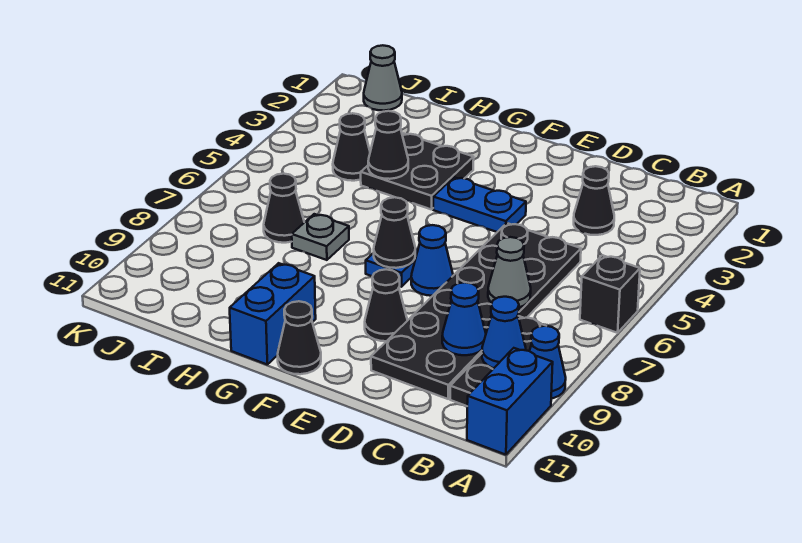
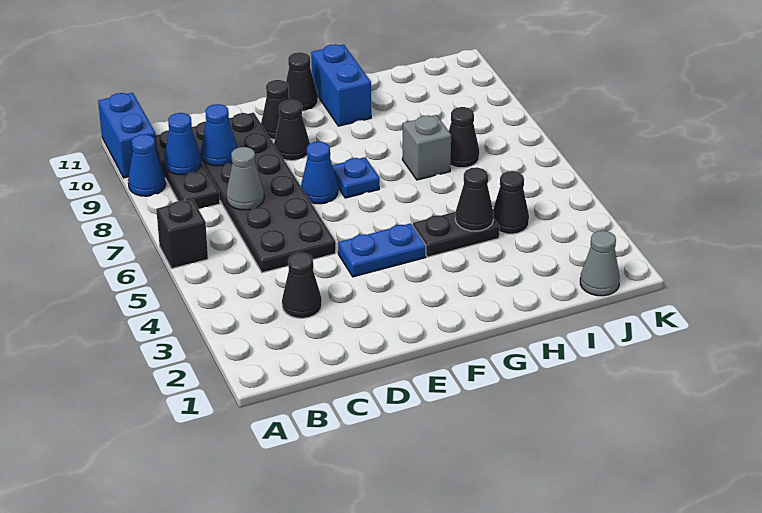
black cone F7 level 2 -> black cone E10 level 1
black plate G3:H4 level 1 -> black plate G4:H4 level 1
grey plate H7 level 1 -> grey brick H7 level 1

